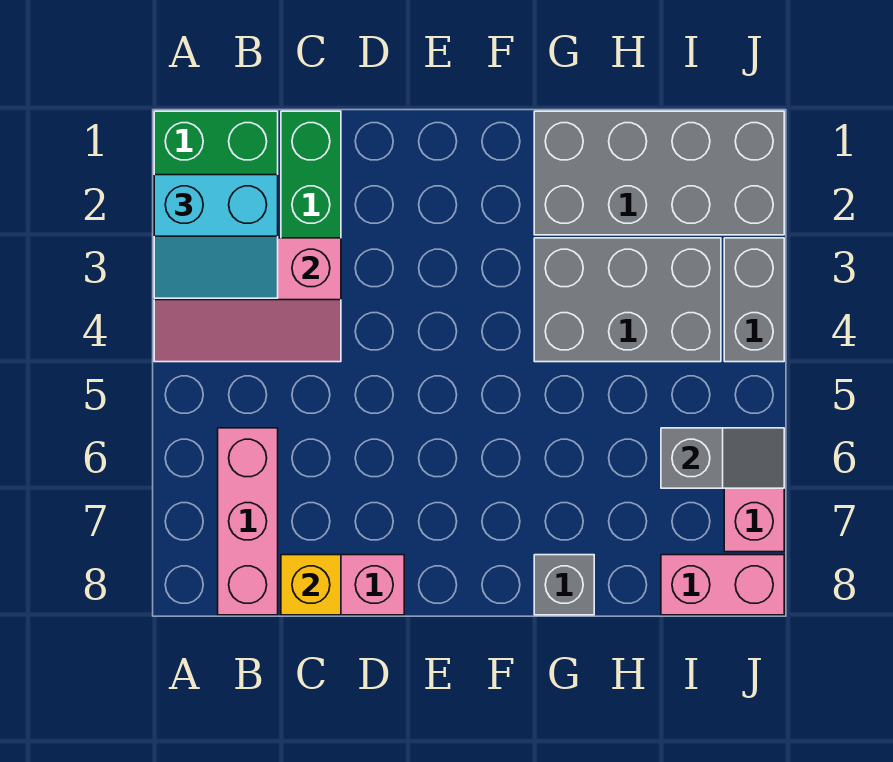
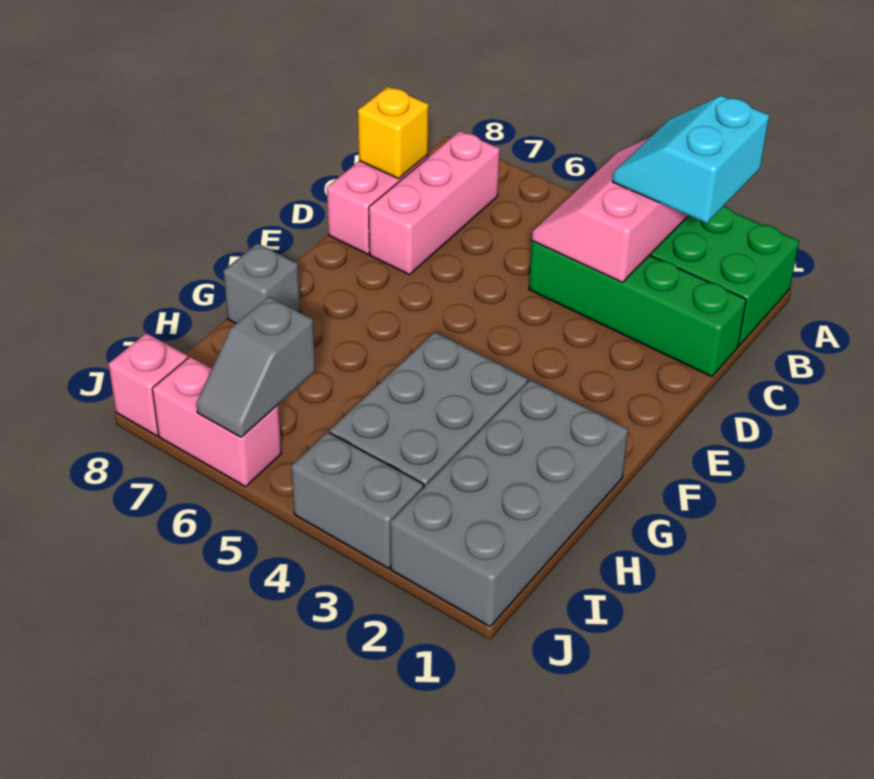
pink brick B6:B8 level 1 -> pink brick B7:D7 level 1
pink brick I8:J8 level 1 -> pink brick J8 level 1

